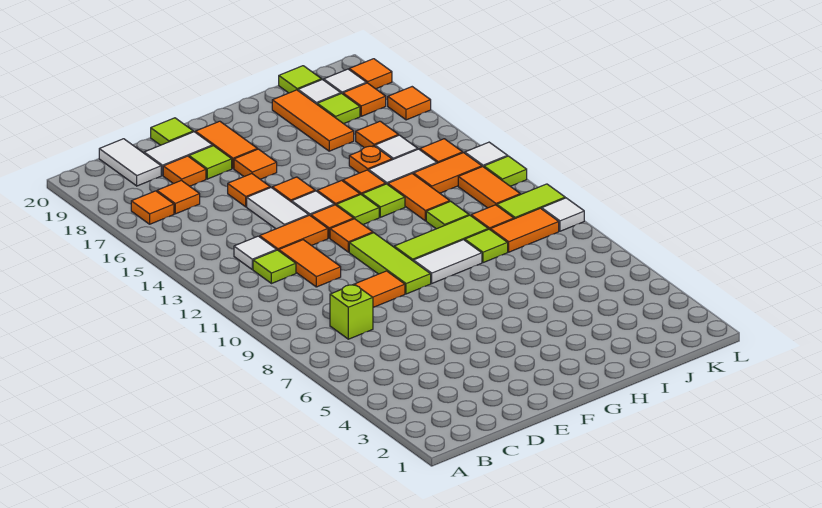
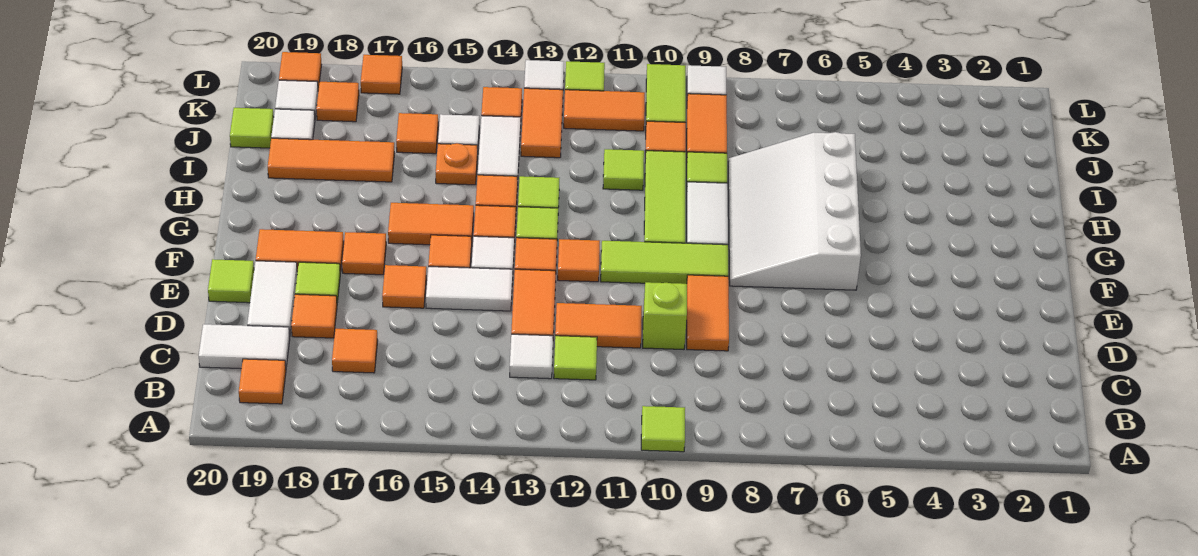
orange tile B17 level 1 -> orange tile B19 level 1
lime brick C8 level 1 -> lime brick D10 level 1
none -> white slope F6:I8 level 1 top 6
orange tile I12:I13 level 1 -> orange tile G15:G16 level 1
lime tile J18 level 1 -> lime tile A10 level 1

